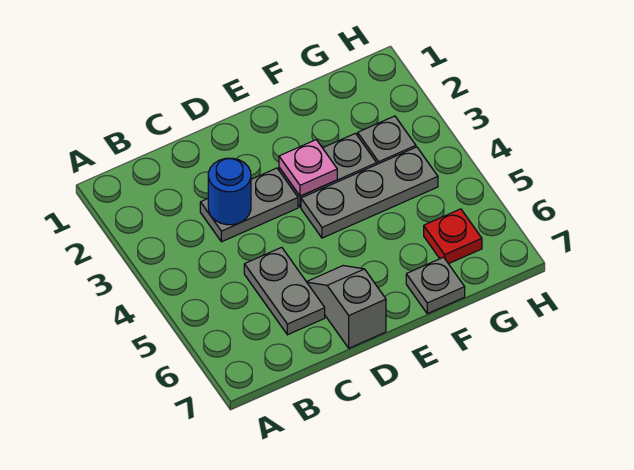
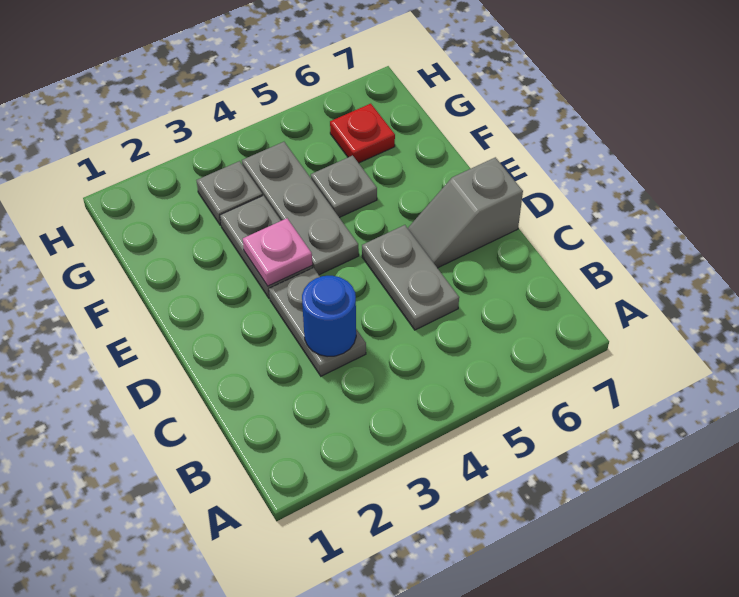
grey plate C5:C6 level 1 -> grey plate C5:D5 level 1
grey plate F7 level 1 -> grey plate F5 level 1

